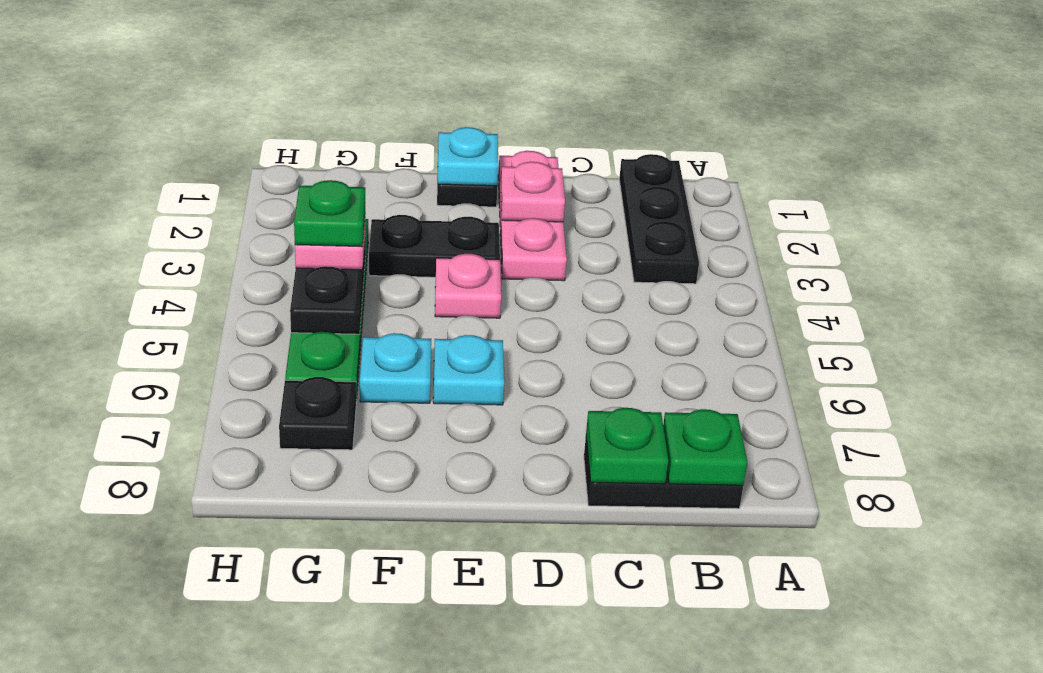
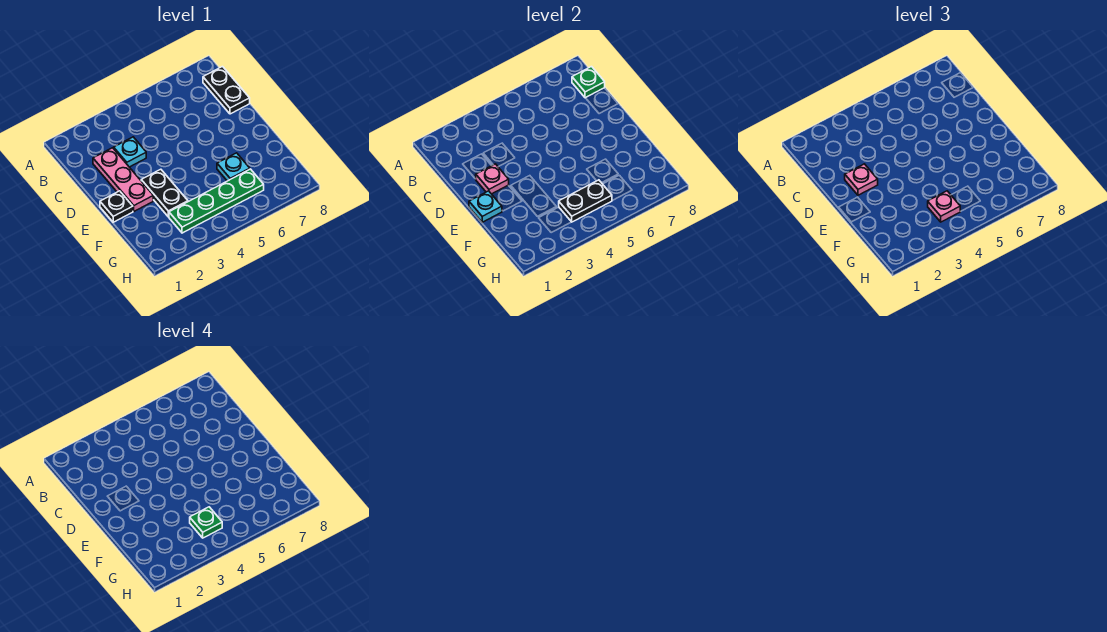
black plate B1:B3 level 1 -> none
green plate C8 level 2 -> none
pink plate D1:D3 level 1 -> pink plate C2:E2 level 1
pink plate E4 level 1 -> pink plate D2 level 3
cyan plate E6 level 1 -> cyan plate C3 level 1
black plate G7 level 1 -> none

